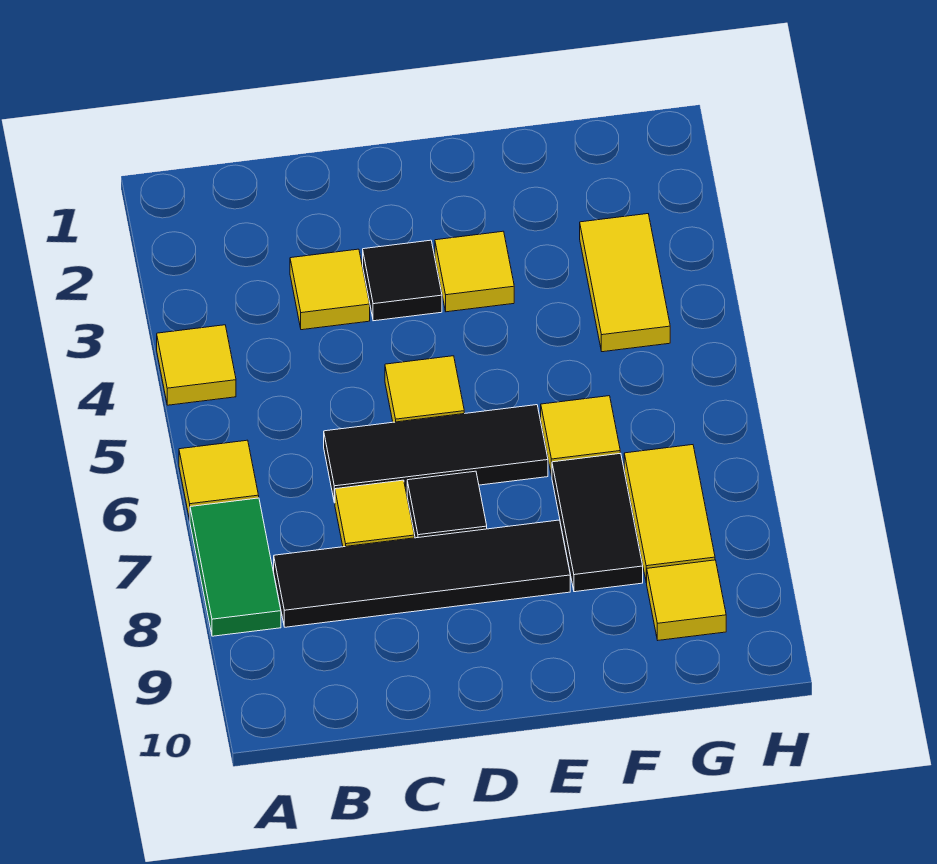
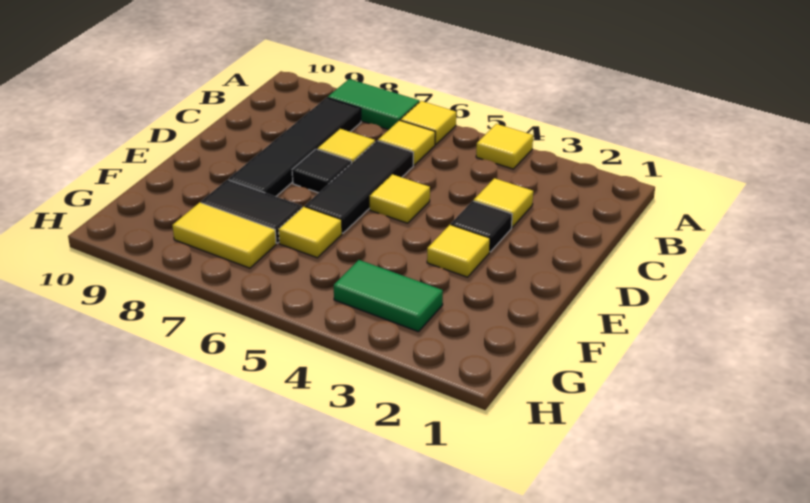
yellow tile G3:G4 level 1 -> green tile G3:G4 level 1
yellow tile G9 level 1 -> yellow tile B6 level 1

